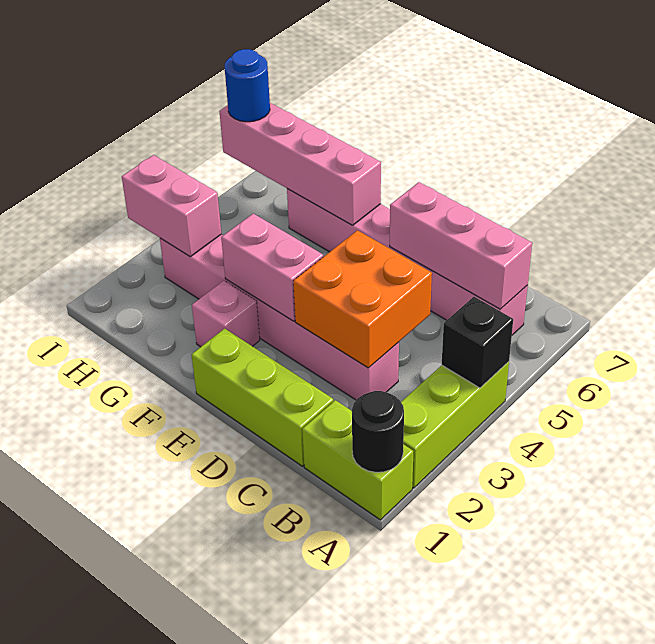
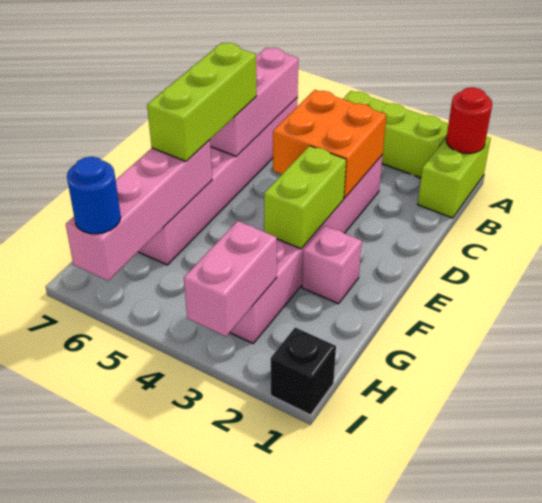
black round brick A1 level 2 -> red round brick A1 level 2
black brick A4 level 2 -> black brick I1 level 1
lime brick C1:E1 level 1 -> lime brick D6:F6 level 3
pink brick E3:F3 level 2 -> lime brick E3:F3 level 2

